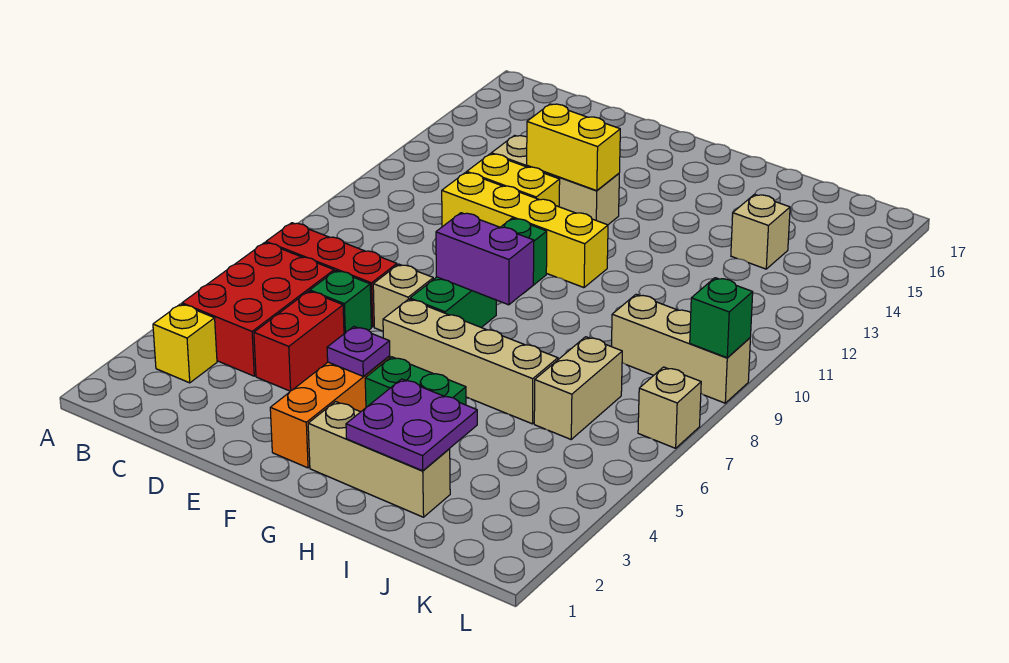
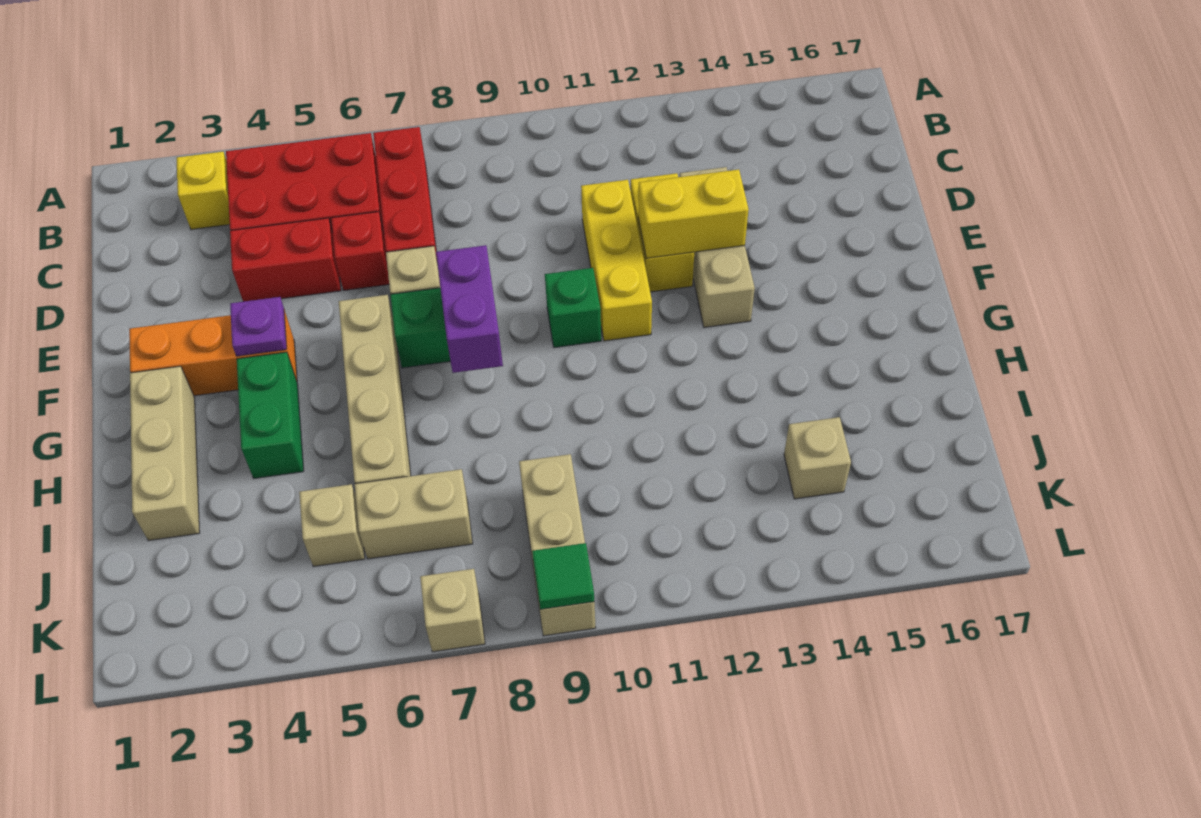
green brick D6 level 1 -> red brick D6 level 1
yellow brick D11:G11 level 1 -> yellow brick D11:F11 level 1
yellow brick E13:F13 level 2 -> yellow brick E12:E13 level 2
purple plate H2:I3 level 2 -> none
none -> tan brick J5 level 1
green brick L9 level 2 -> green tile L9 level 2

